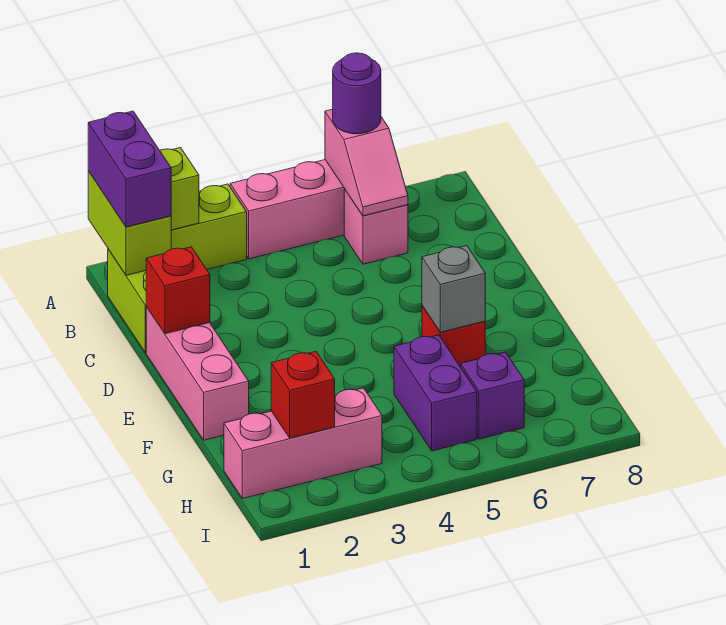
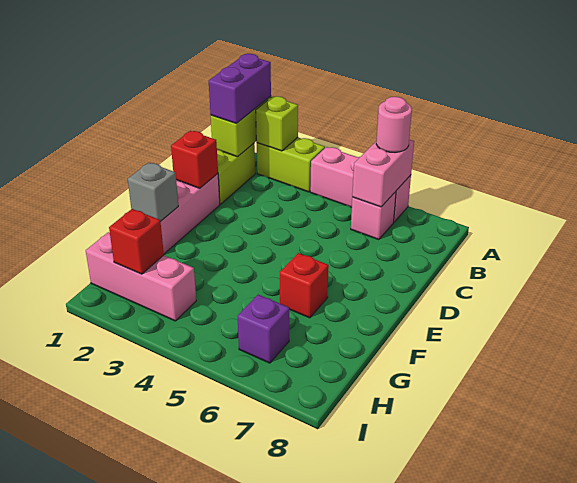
pink slope A6:B6 level 2 top A -> pink brick A6:B6 level 2
purple round brick A6 level 3 -> pink round brick A6 level 3
grey brick F6 level 2 -> grey brick F1 level 2
purple brick G5:H5 level 1 -> none

